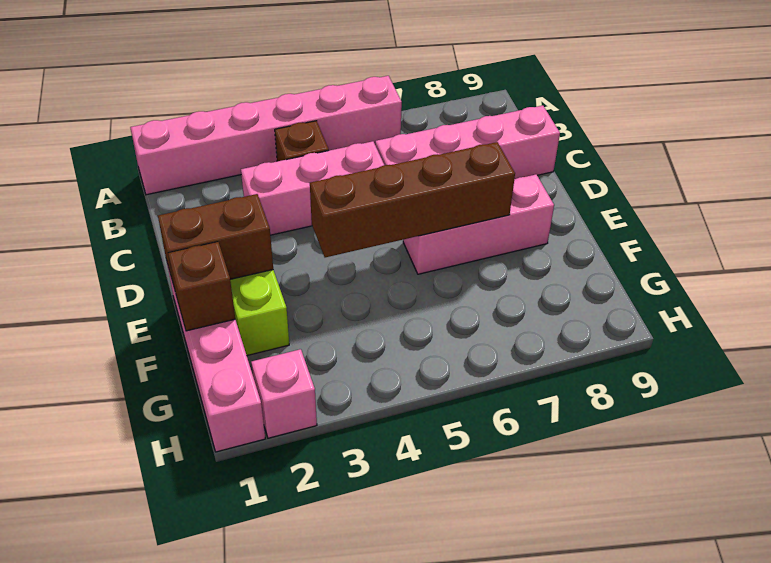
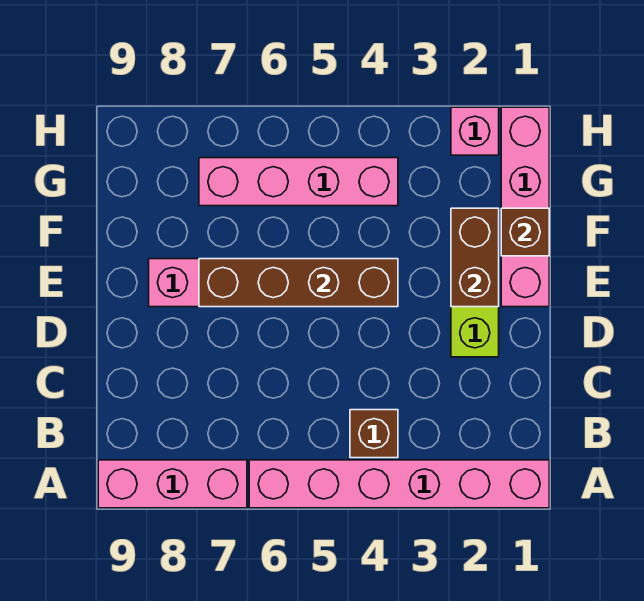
pink brick C3:C5 level 1 -> pink brick A7:A9 level 1
pink brick C6:C9 level 1 -> pink brick G4:G7 level 1
brown brick E1:E2 level 2 -> brown brick E2:F2 level 2

